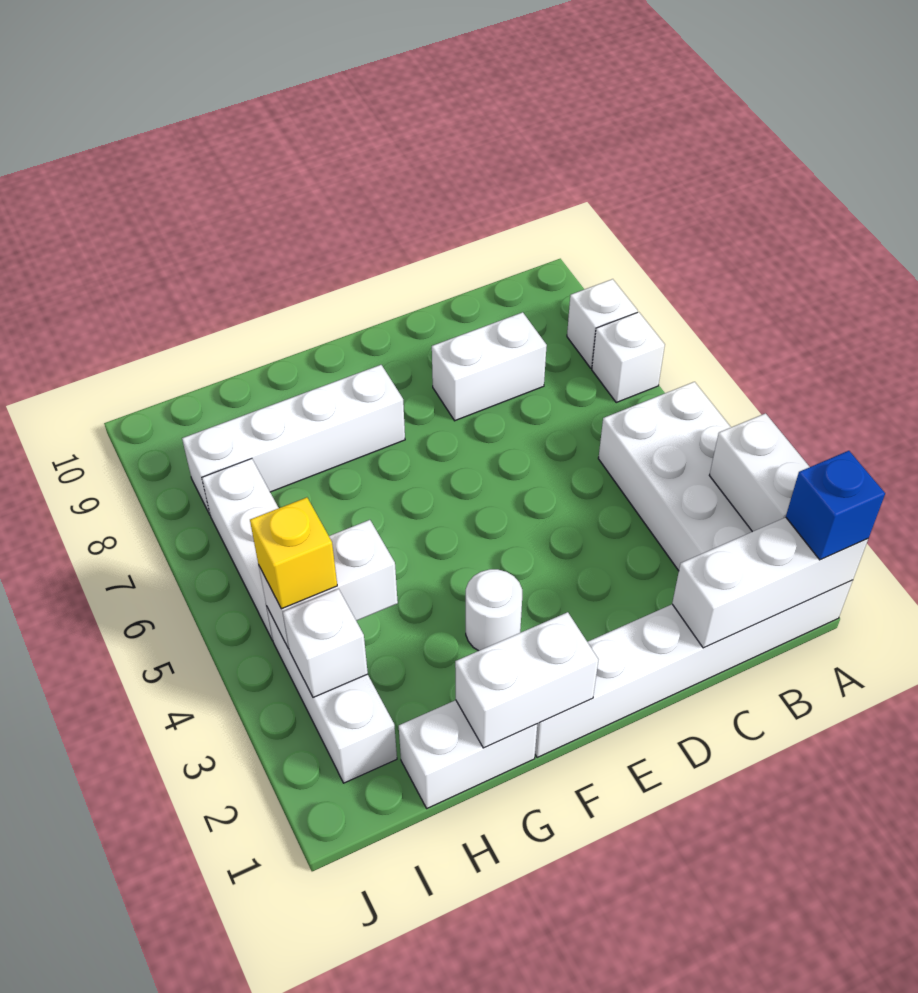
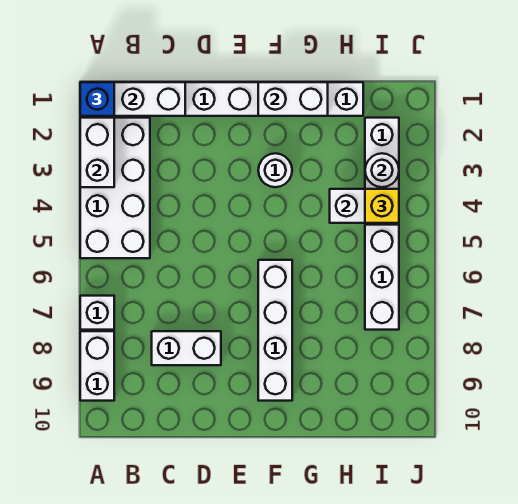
white brick A8 level 1 -> white brick A8:A9 level 1
white brick F8:I8 level 1 -> white brick F6:F9 level 1
white brick I3 level 2 -> white round brick I3 level 2

